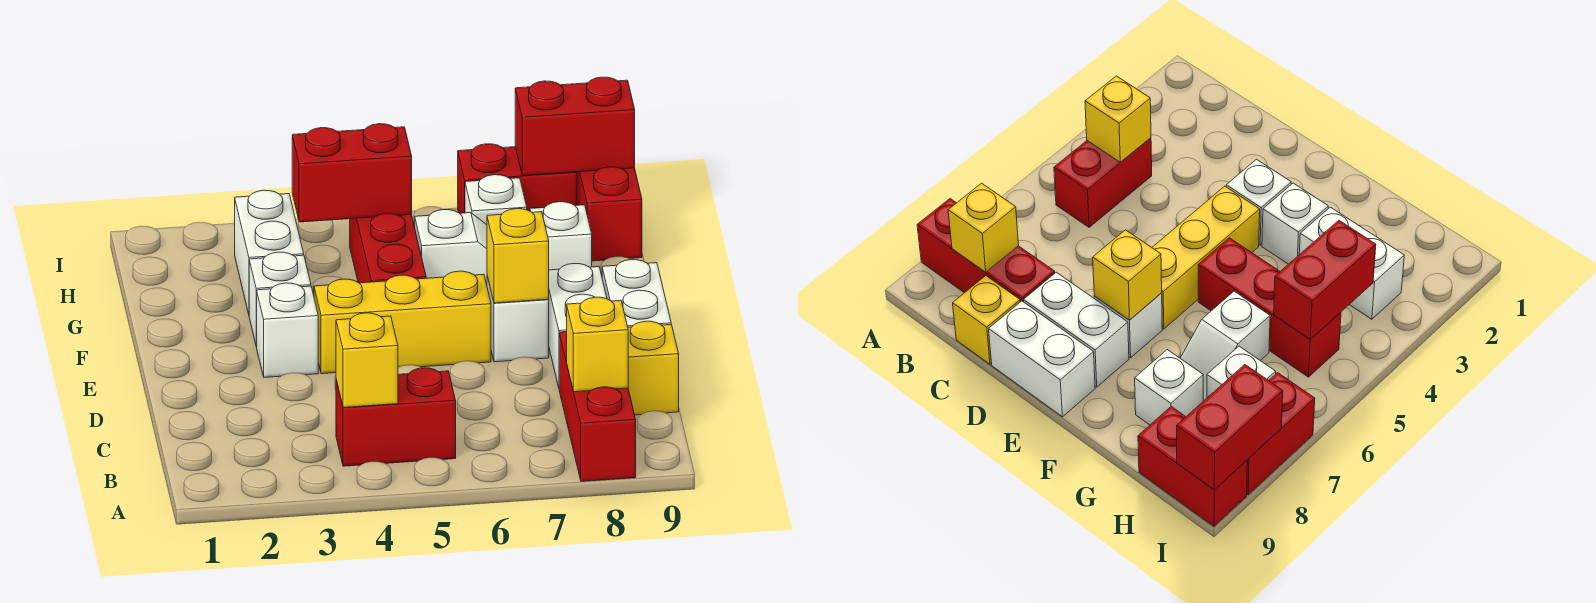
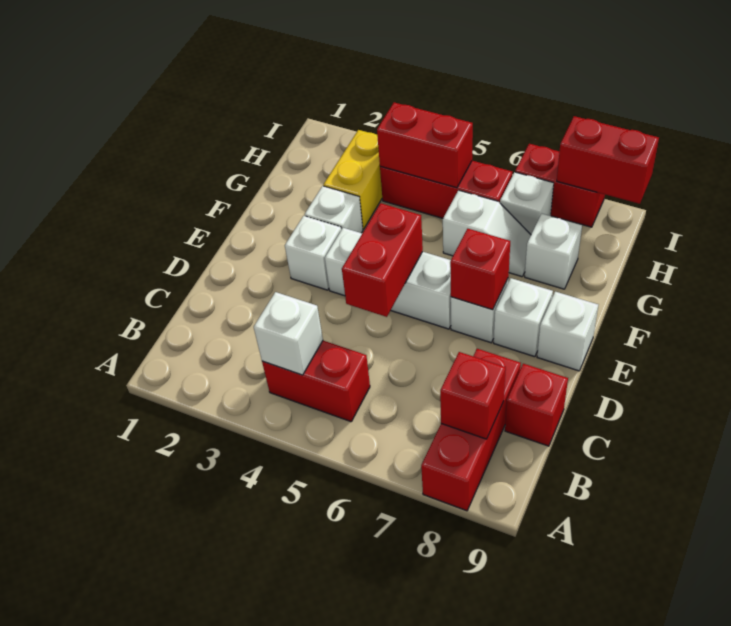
yellow brick B4 level 2 -> white brick B4 level 2
yellow brick B8 level 2 -> red brick B8 level 2
yellow brick C9 level 1 -> red brick C9 level 1
white brick D8:E8 level 1 -> white brick E8 level 1
white brick D9:E9 level 1 -> white brick E9 level 1
yellow brick E4:E6 level 1 -> white brick E4:E6 level 1
yellow brick E7 level 2 -> red brick E7 level 2
red brick F5:H5 level 1 -> red brick H4:H6 level 1
white brick G3:H3 level 1 -> yellow brick G3:H3 level 1
red brick H9:I9 level 1 -> red brick D5:E5 level 2

